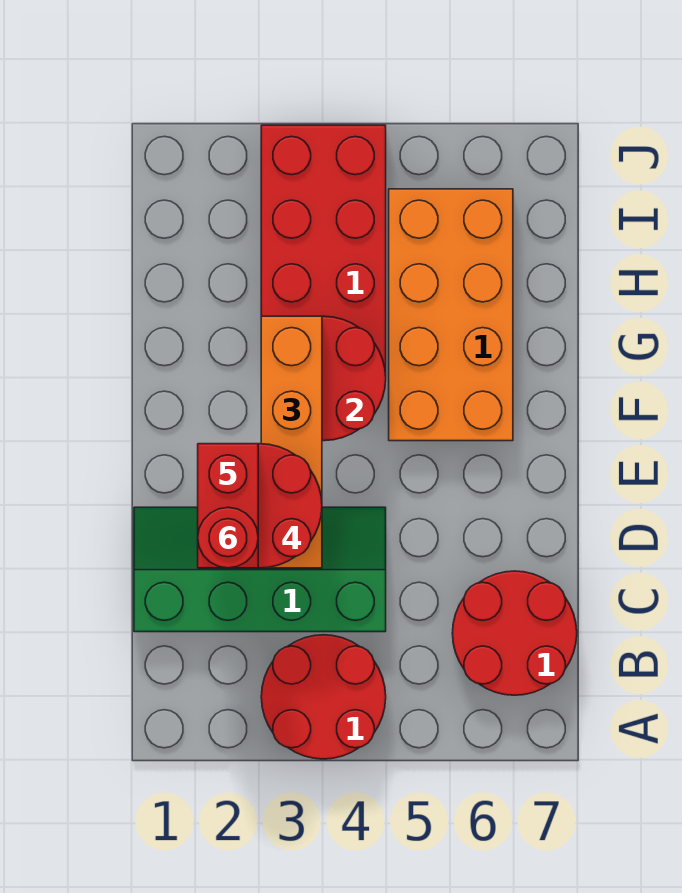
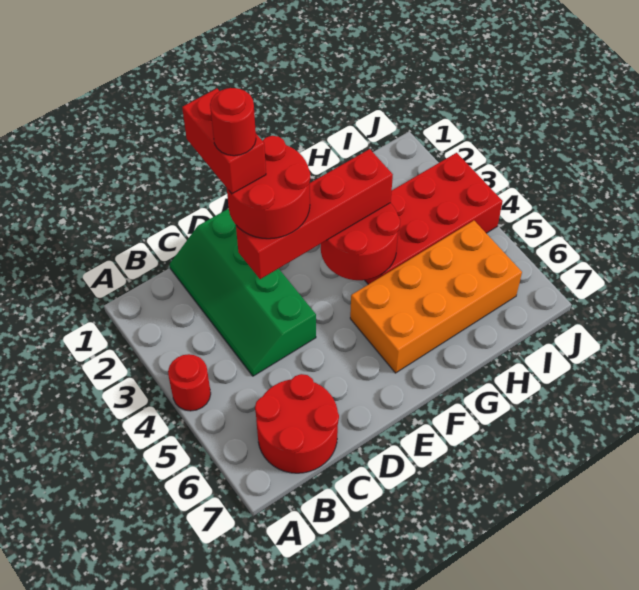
red round brick A3:B4 level 1 -> red round brick A4 level 1
green slope C1:D4 level 1 top C -> green slope C1:D4 level 1 top D
red brick D2:E2 level 5 -> red brick D1:D2 level 5
orange brick D3:G3 level 3 -> red brick D3:G3 level 3

